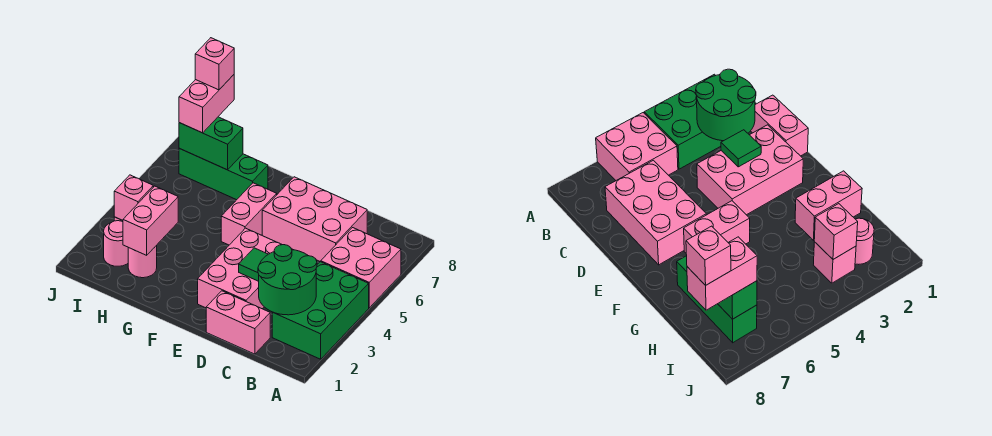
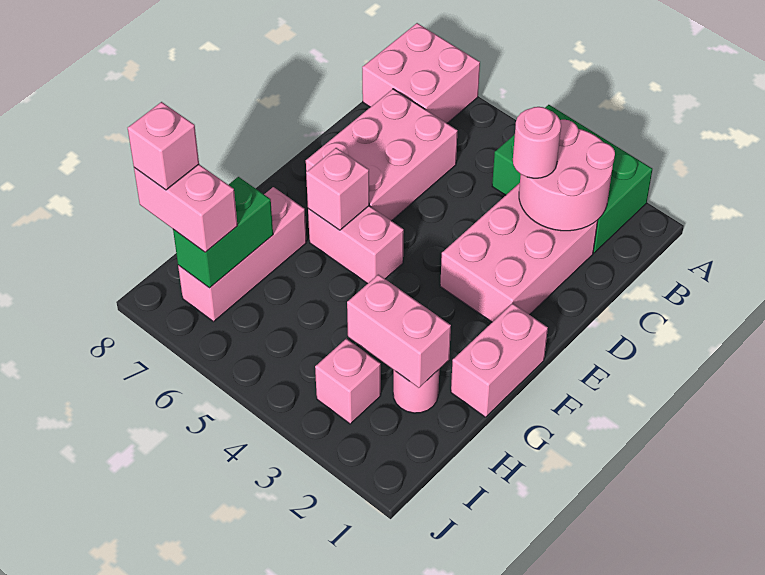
pink brick A5:B6 level 1 -> pink brick A7:B8 level 1
green round brick B2:C3 level 2 -> pink round brick B2:C3 level 2
pink brick C1:D1 level 1 -> pink brick F1:G1 level 1
pink brick D2:E4 level 1 -> pink brick C2:E3 level 1
green tile D3 level 2 -> none
green brick G7:I7 level 1 -> pink brick G7:I7 level 1
pink round brick I2 level 1 -> pink round brick C3 level 3
pink brick I3 level 2 -> pink brick F6 level 2

